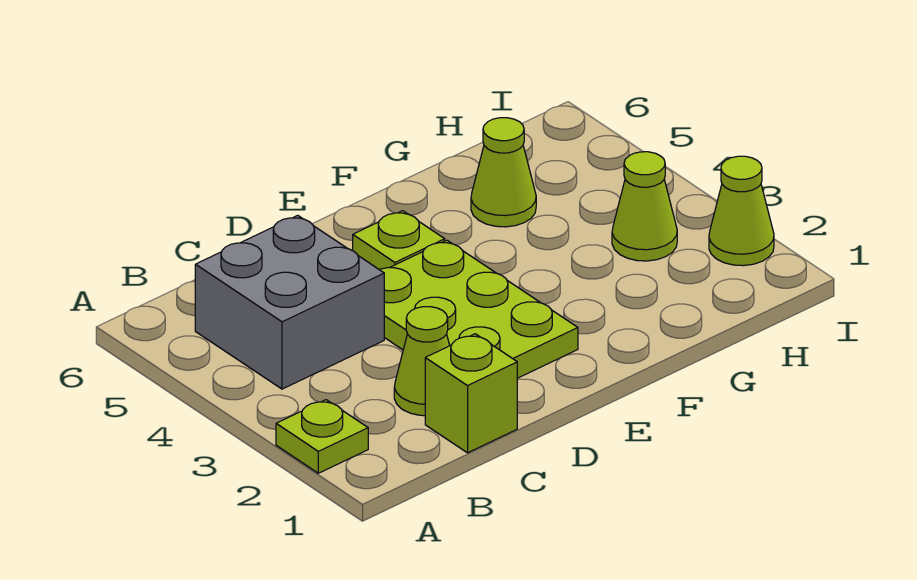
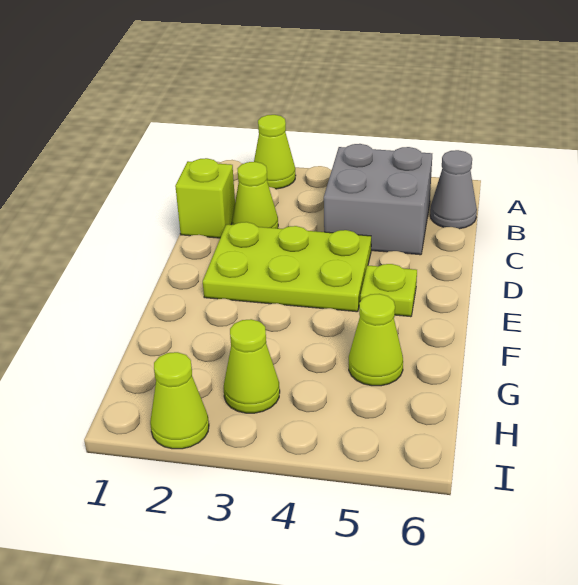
lime plate A2 level 1 -> lime cone A2 level 1
none -> grey cone B6 level 1

